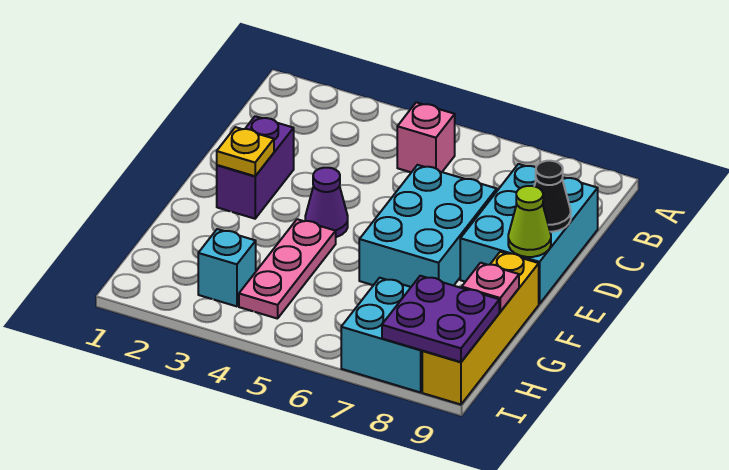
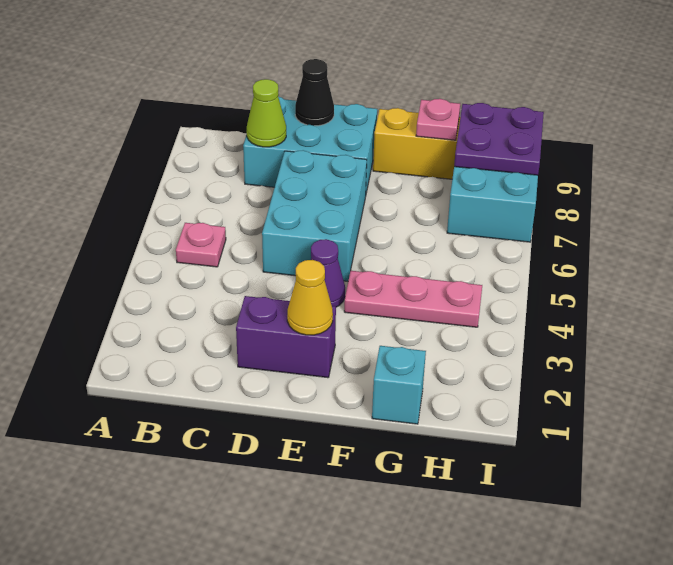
pink brick B5 level 1 -> pink plate B5 level 1
cyan brick D6:F7 level 1 -> cyan brick D5:E7 level 1
yellow plate E2 level 2 -> yellow cone E2 level 2
lime cone E9 level 2 -> lime cone C8 level 2
cyan brick H3 level 1 -> cyan brick G1 level 1

